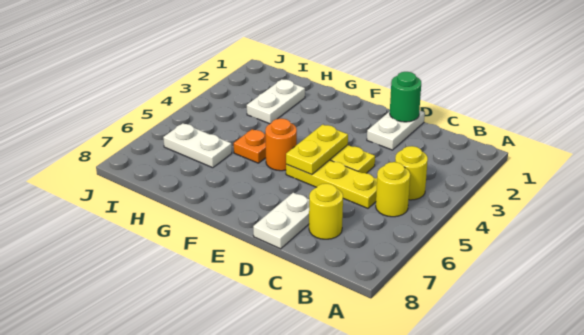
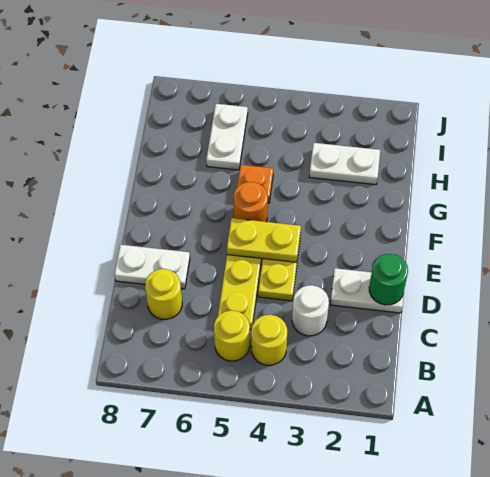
none -> white round brick C3 level 1

